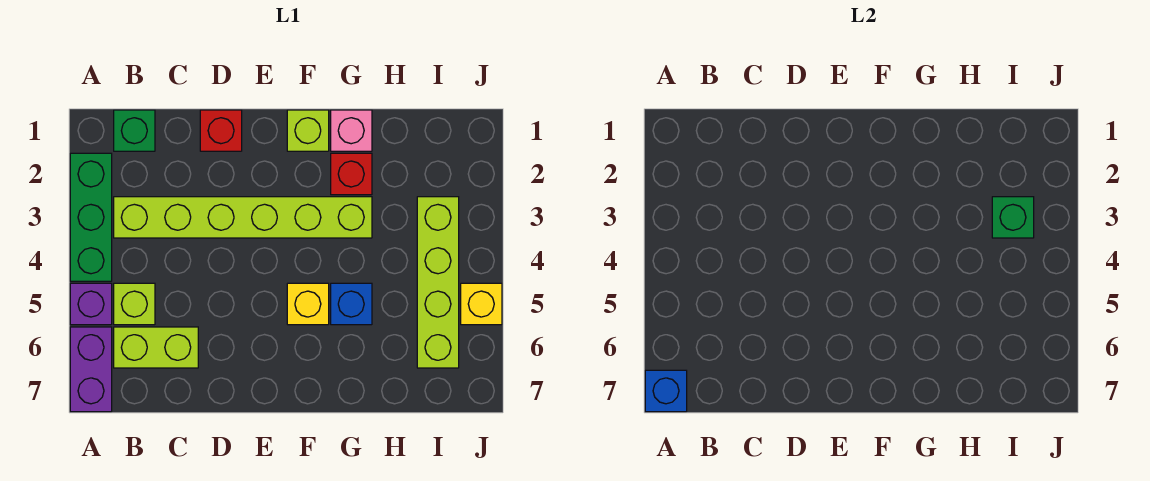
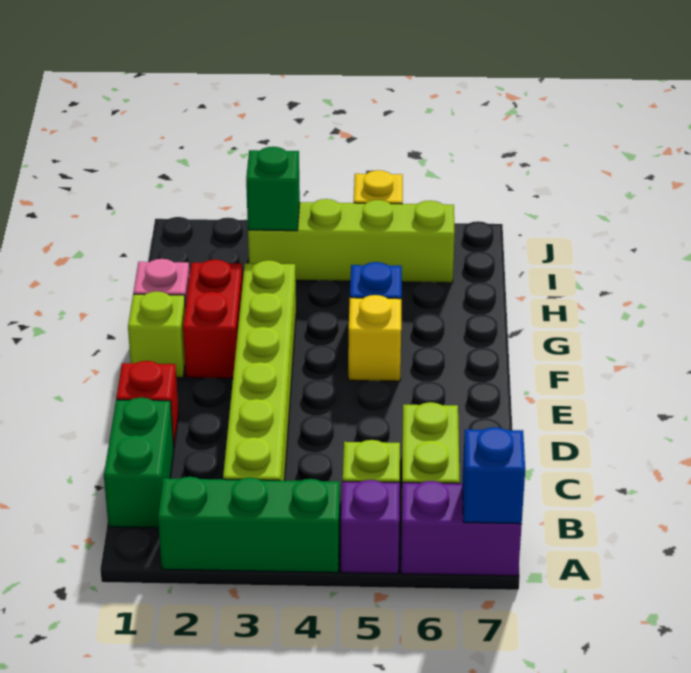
green brick B1 level 1 -> green brick B1:C1 level 1
red brick G2 level 1 -> red brick F2:G2 level 1

